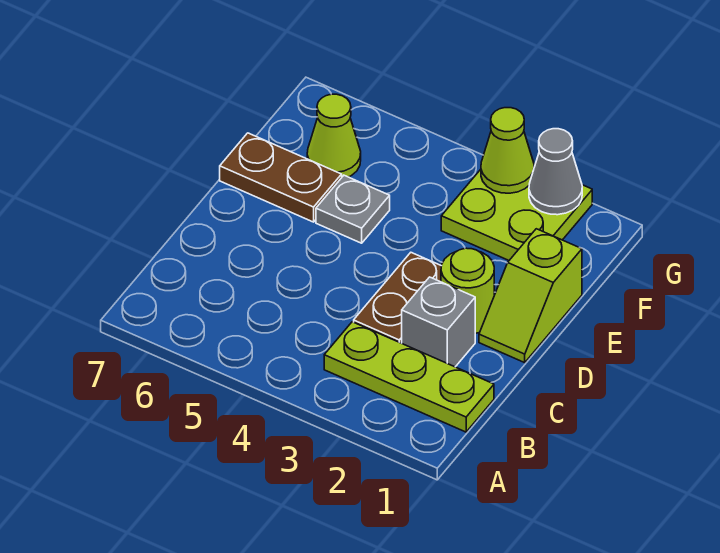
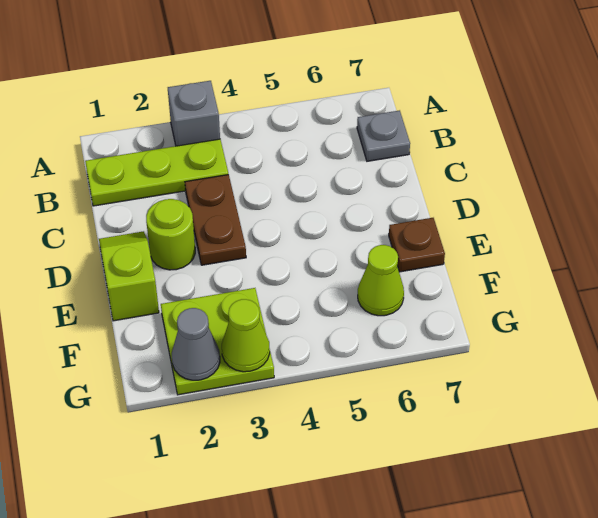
grey brick C2 level 1 -> grey brick A3 level 1
grey plate E5 level 1 -> grey plate B7 level 1
brown plate E6:E7 level 1 -> brown plate E7 level 1

